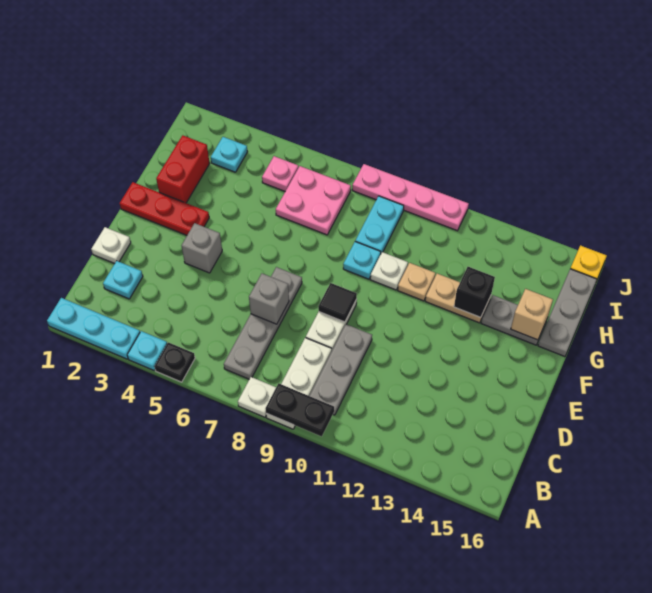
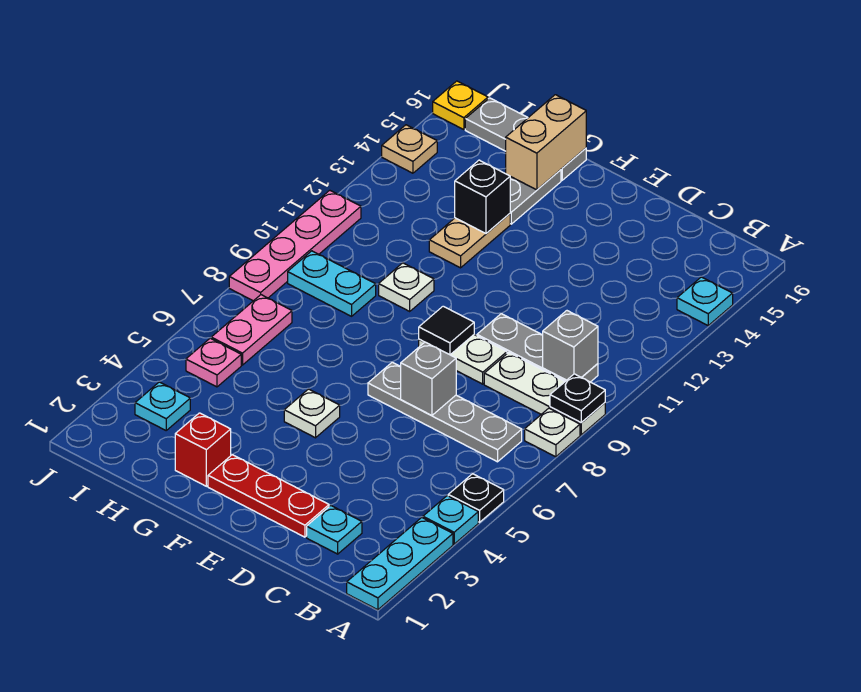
black plate A9:A10 level 2 -> black plate A9 level 2
white plate D1 level 1 -> white plate F5 level 1
grey brick E4 level 1 -> grey brick B10 level 2
red plate F1:F3 level 1 -> red plate D2:F2 level 1
red brick G2:H2 level 1 -> red brick G2 level 1
cyan plate G9 level 1 -> cyan plate A14 level 1
tan plate G11 level 1 -> tan plate J14 level 1
tan brick G15 level 2 -> tan brick G15:G16 level 2
pink plate H6:I7 level 1 -> pink plate I6:I7 level 1

